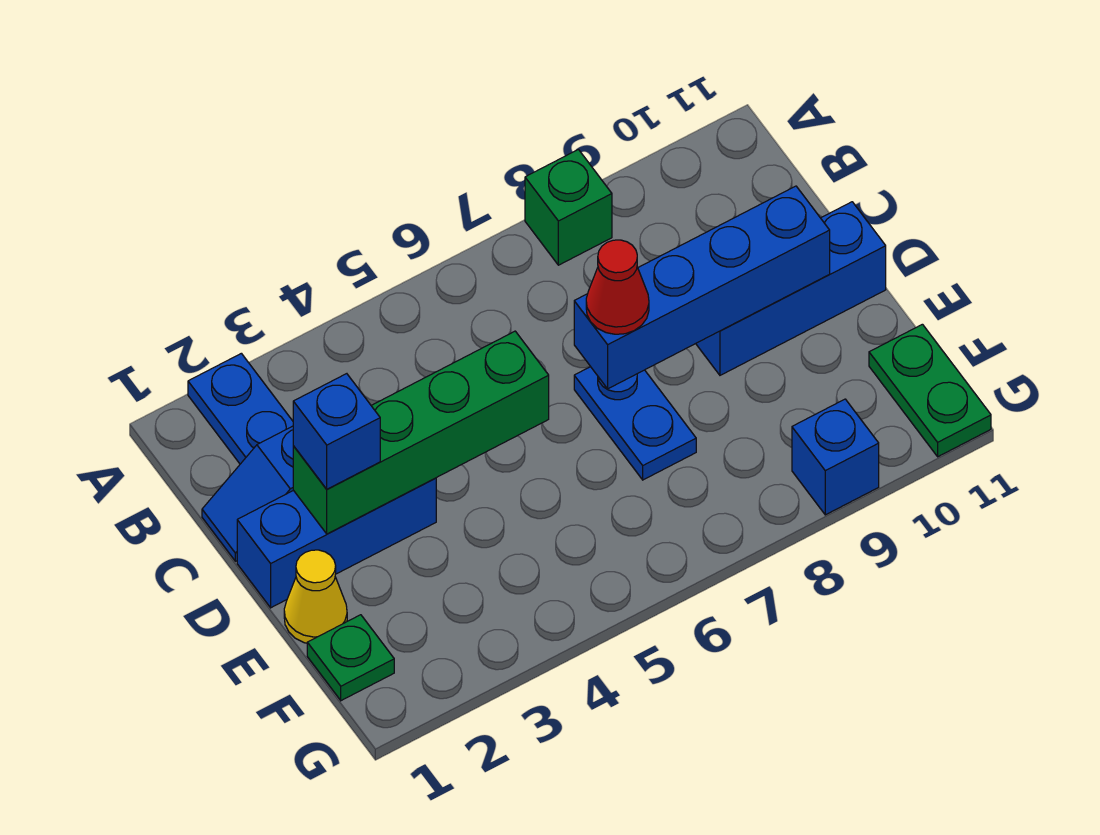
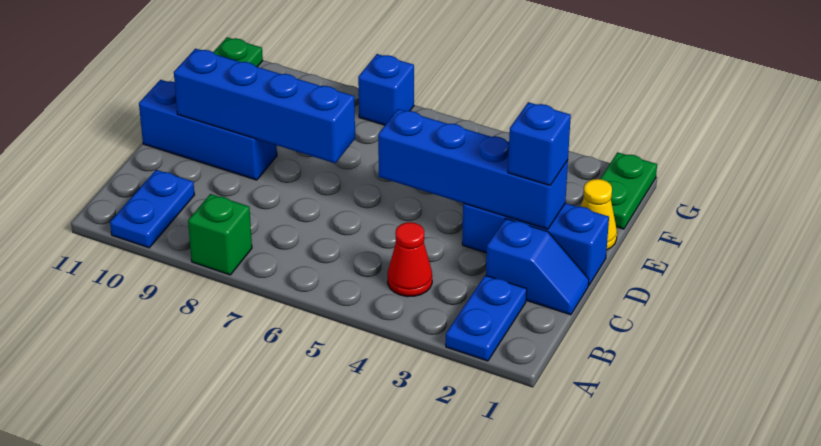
green brick D2:D5 level 2 -> blue brick D2:D5 level 2
blue plate D7:E7 level 1 -> blue plate A10:B10 level 1
red cone D7 level 3 -> red cone B4 level 1
green plate F1 level 1 -> green plate F1:G1 level 1
blue brick G9 level 1 -> blue brick G7 level 1

